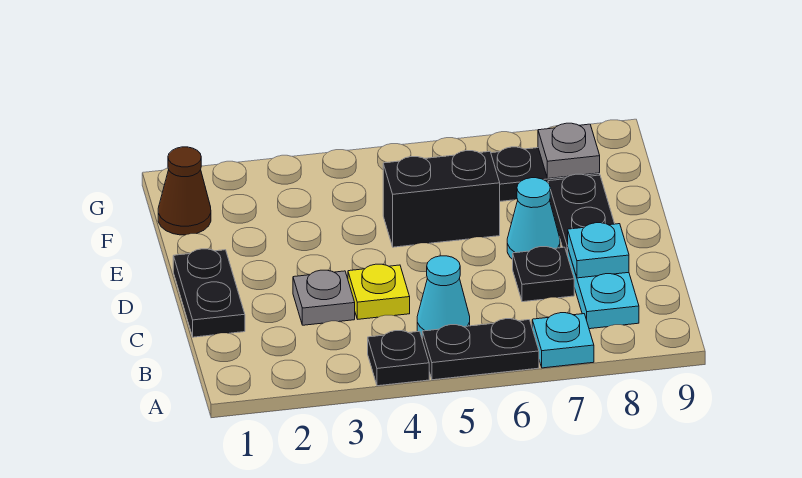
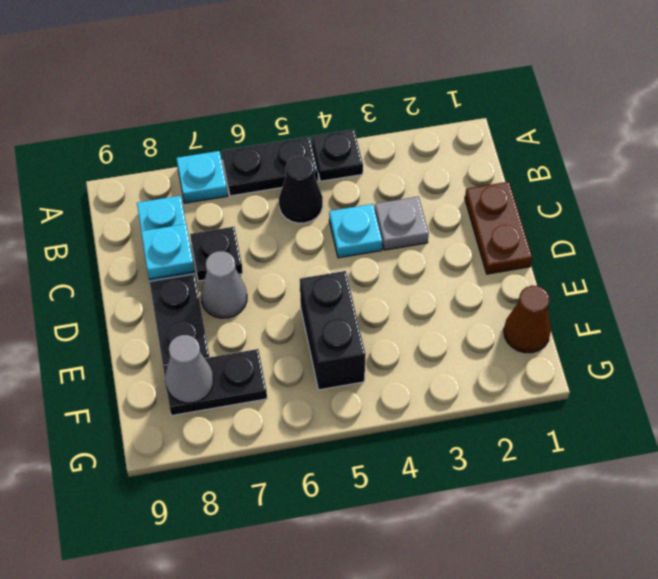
cyan cone B5 level 1 -> black cone B5 level 1
black plate C1:D1 level 1 -> brown plate C1:D1 level 1
yellow plate C4 level 1 -> cyan plate C4 level 1
cyan cone D7 level 1 -> grey cone D7 level 1
black brick E5:E6 level 1 -> black brick E5:F5 level 1
grey plate F8 level 2 -> grey cone F8 level 2

